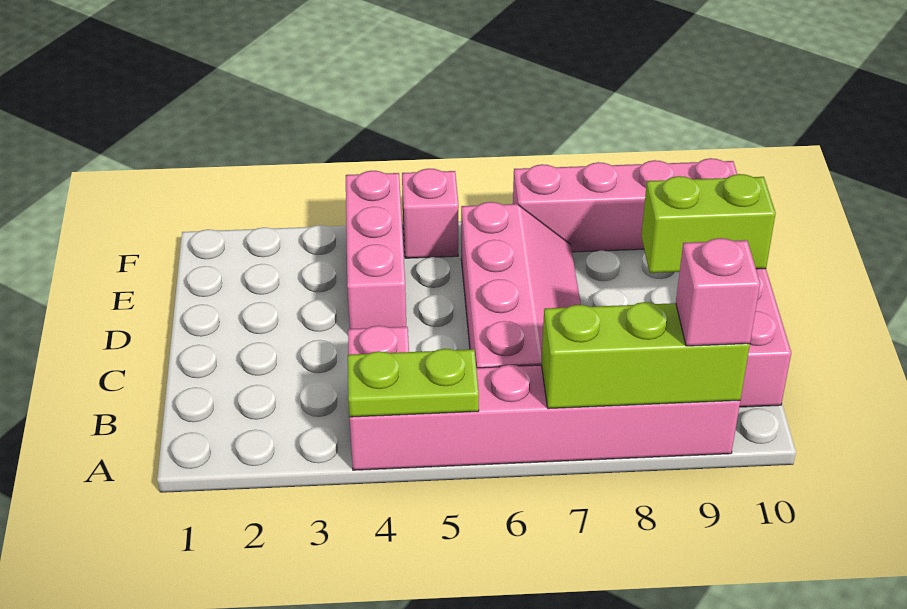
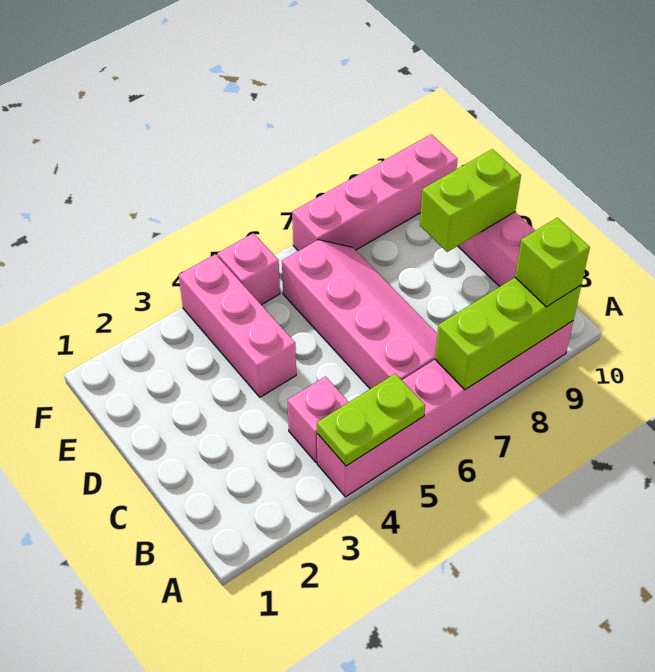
pink brick A9 level 3 -> lime brick A9 level 3

